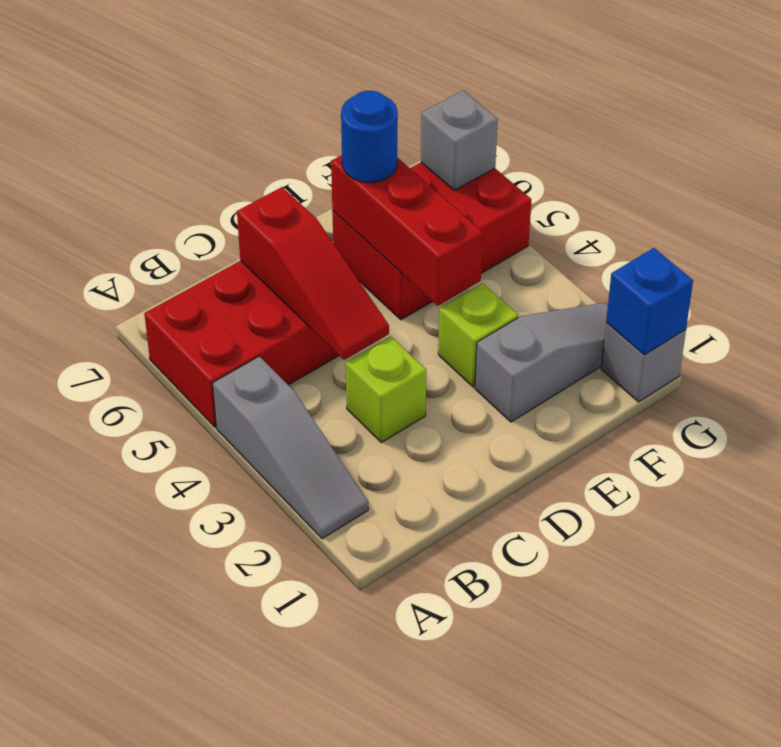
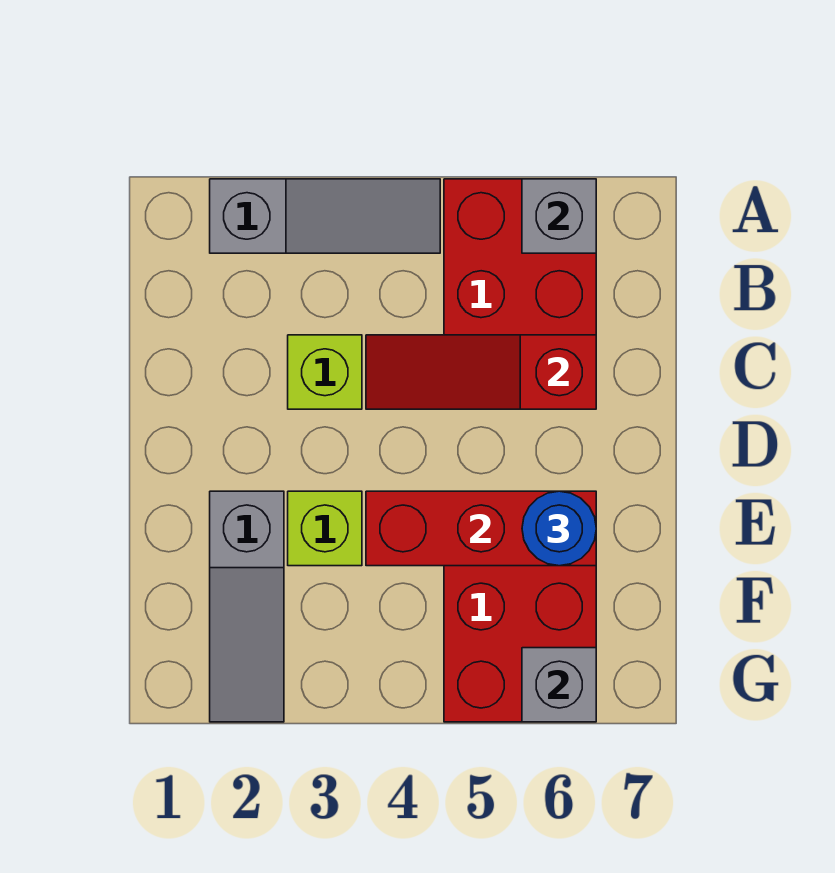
grey slope A2:A4 level 1 top 4 -> grey slope A2:A4 level 1 top 2
grey brick G1 level 1 -> grey brick A6 level 2
blue brick G1 level 2 -> none

